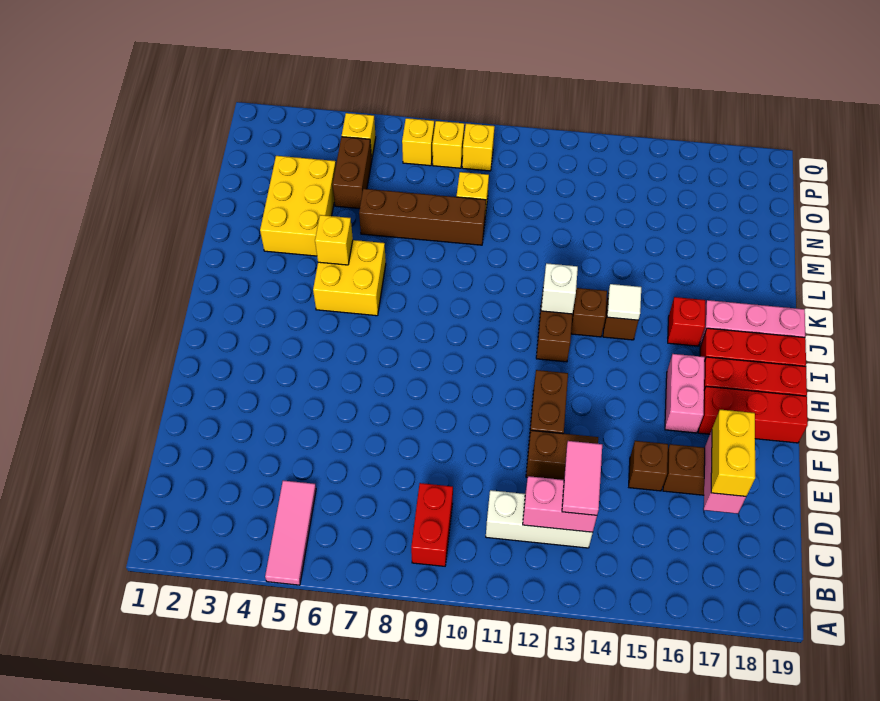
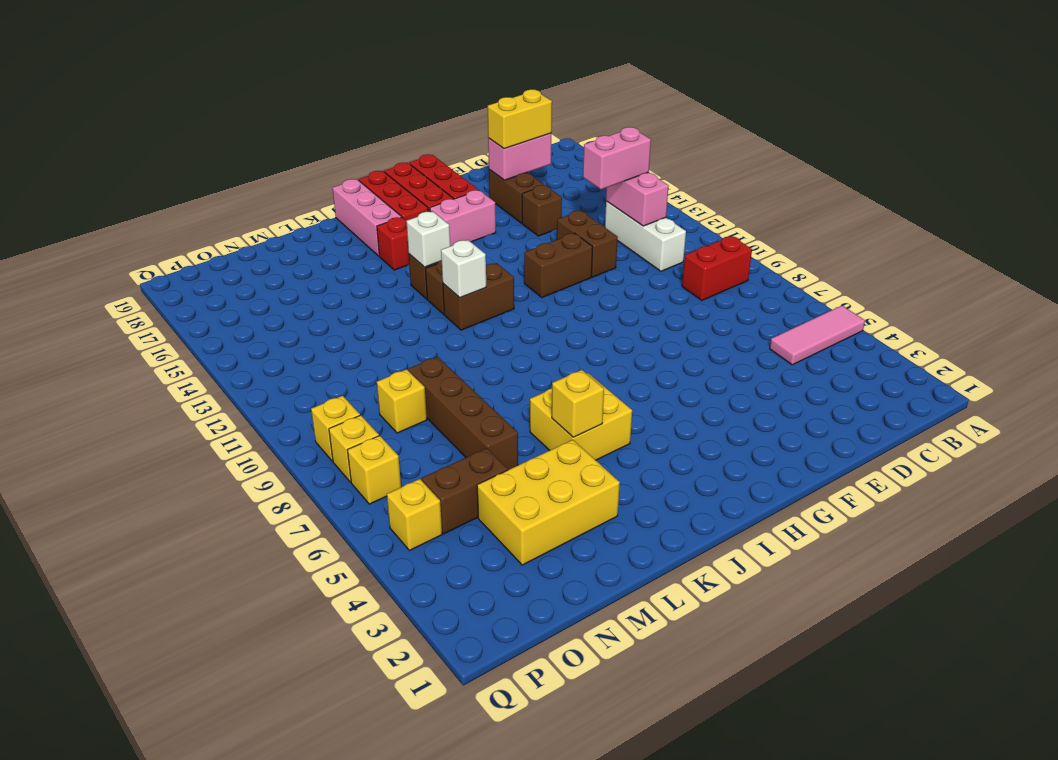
pink tile C13:D13 level 3 -> pink brick C13:D13 level 3
white tile J14 level 2 -> white brick J14 level 2

